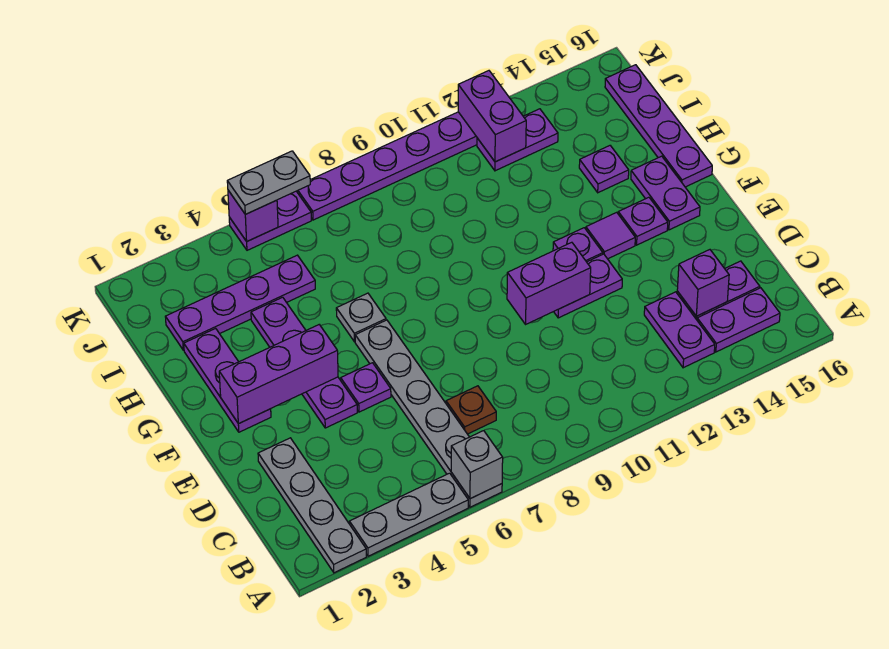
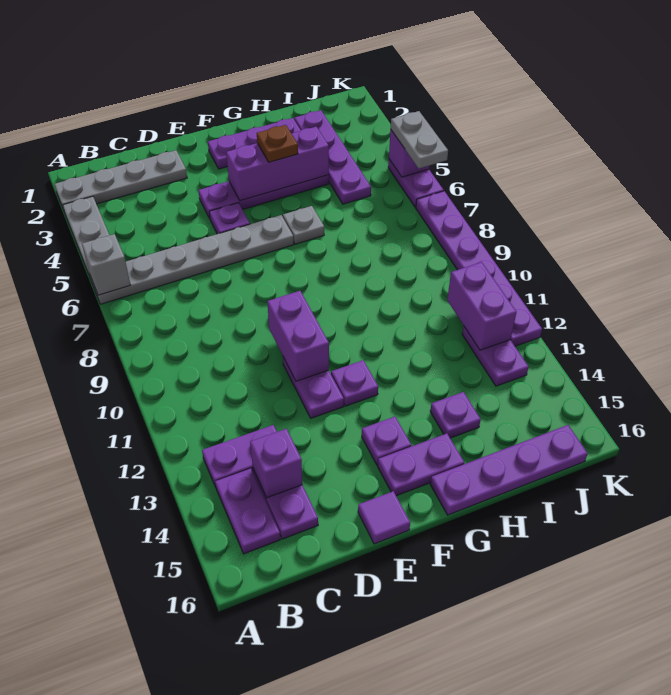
brown plate C7 level 1 -> brown plate G4 level 3
purple brick F2:F4 level 2 -> purple brick F4:H4 level 2
purple tile F13 level 1 -> purple tile E16 level 1
purple brick J12:K12 level 2 -> purple brick J11:J12 level 2

